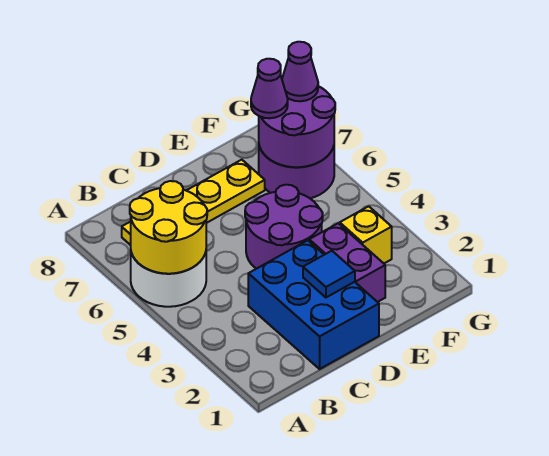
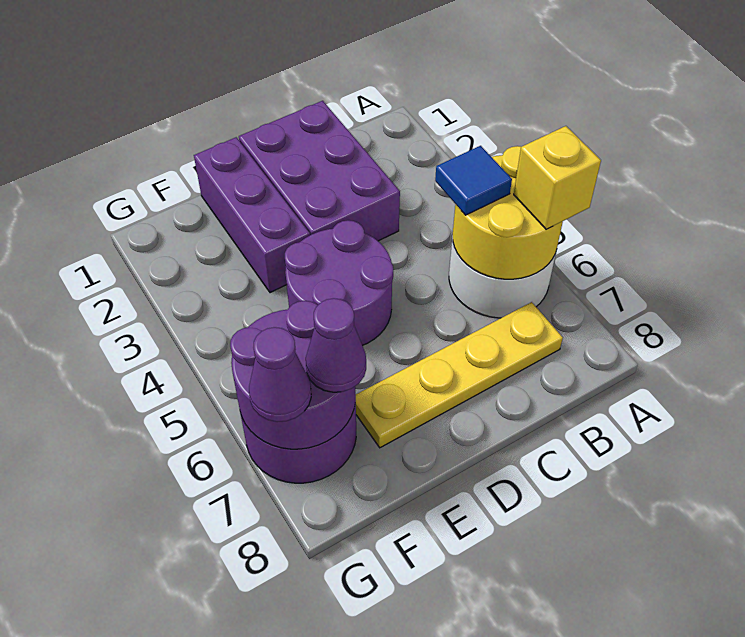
blue brick C1:D3 level 1 -> purple brick C1:D3 level 1
blue tile D2 level 2 -> blue tile B5 level 3
purple brick E2:E3 level 1 -> purple brick E1:E3 level 1
yellow brick F3 level 1 -> yellow brick A6 level 3

